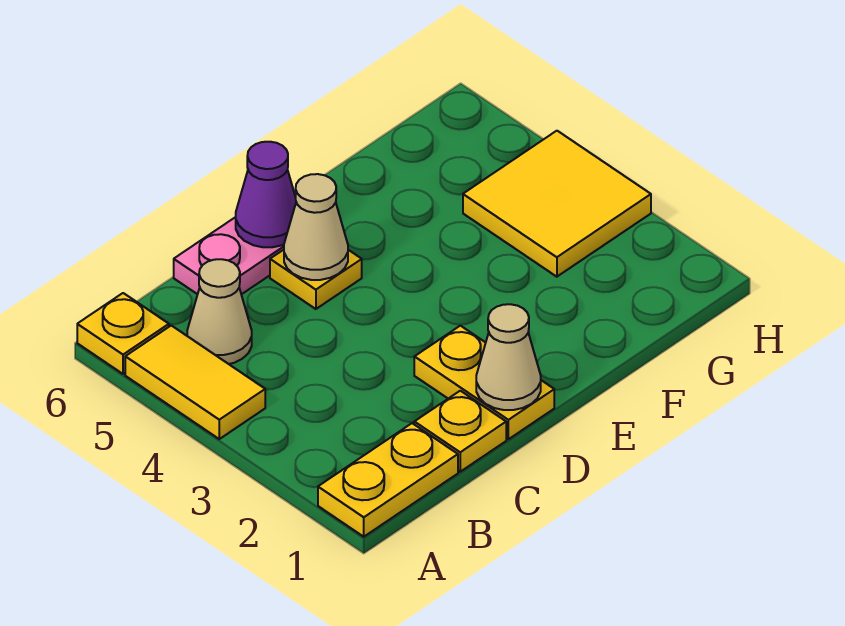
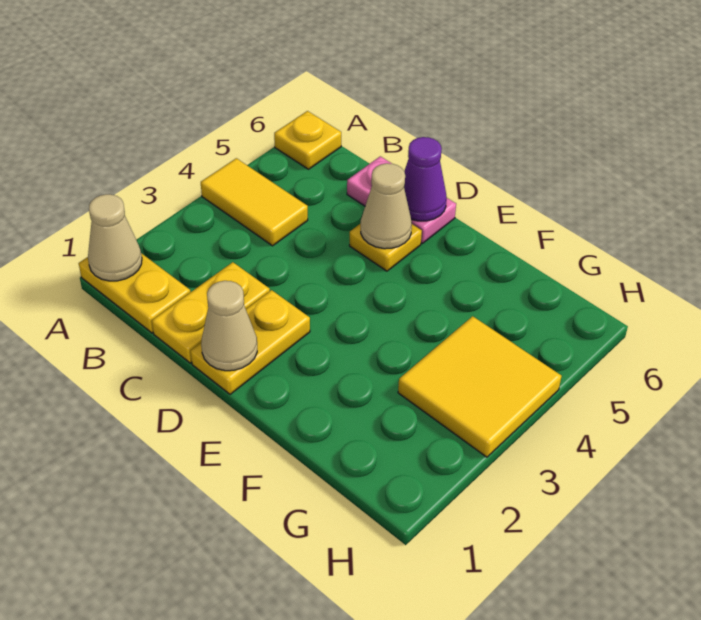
yellow tile A4:A5 level 1 -> yellow tile A4:B4 level 1
tan cone B5 level 1 -> tan cone A1 level 2
yellow plate C1 level 1 -> yellow plate C1:C2 level 1

